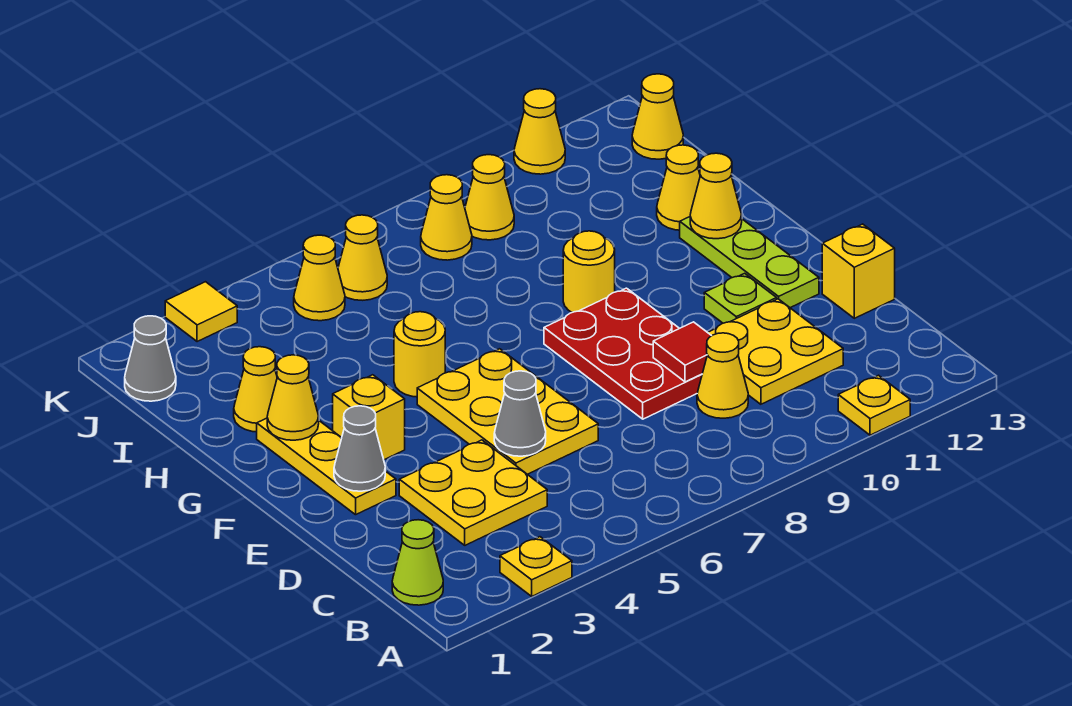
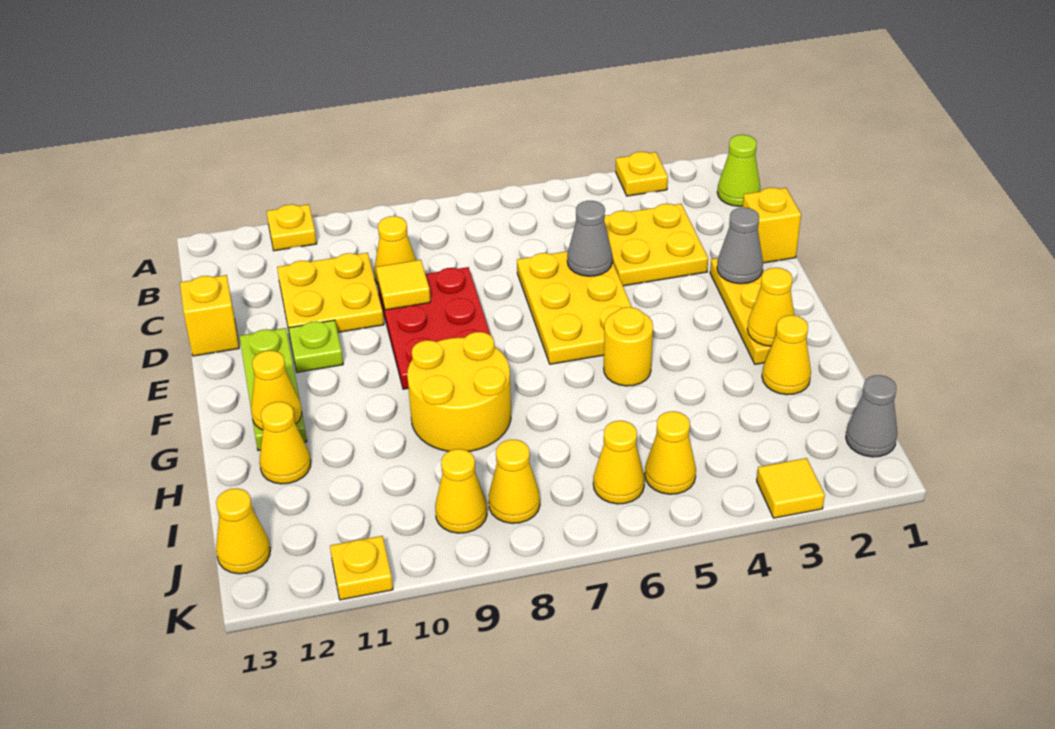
red tile D9 level 2 -> yellow tile D9 level 2
yellow brick F3 level 1 -> yellow brick D1 level 1
yellow round brick G9 level 1 -> yellow round brick G8:H9 level 1
yellow cone K11 level 1 -> yellow plate K11 level 1

